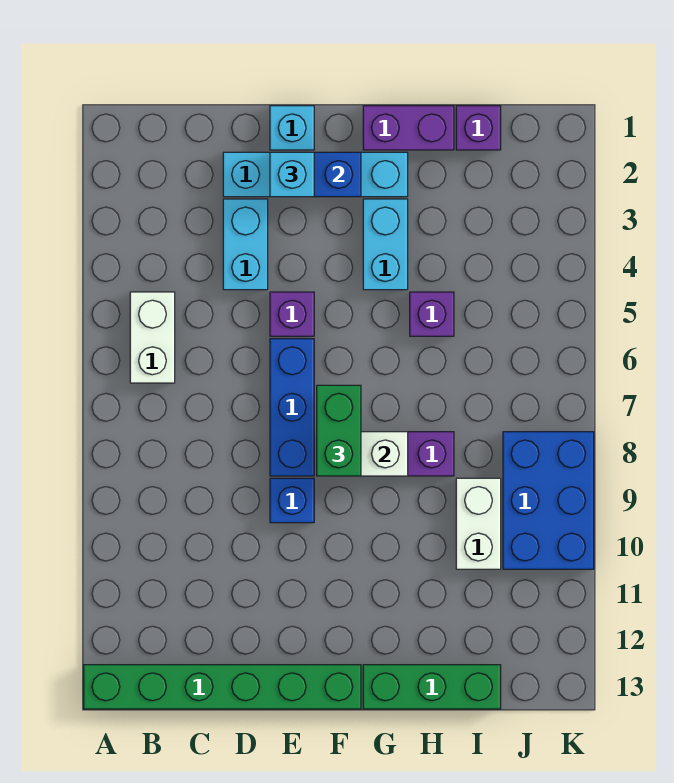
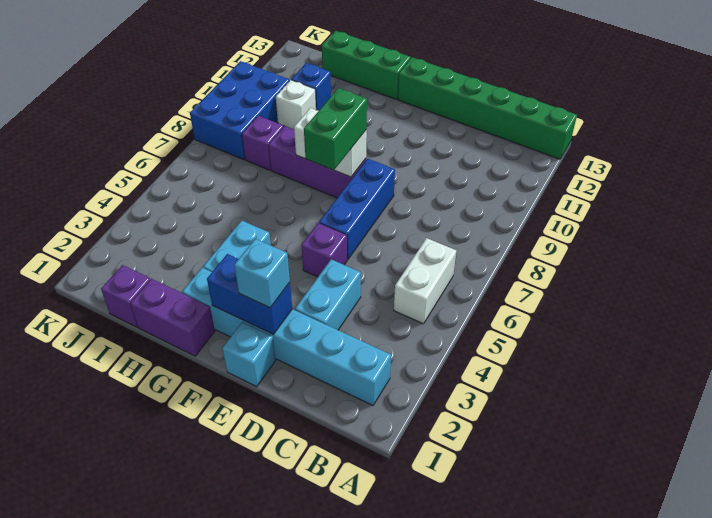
cyan brick D2:G2 level 1 -> cyan brick B2:G2 level 1
blue brick E9 level 1 -> blue brick I11 level 1
purple brick H5 level 1 -> purple brick I8 level 1
white brick I9:I10 level 1 -> white brick I10 level 1

